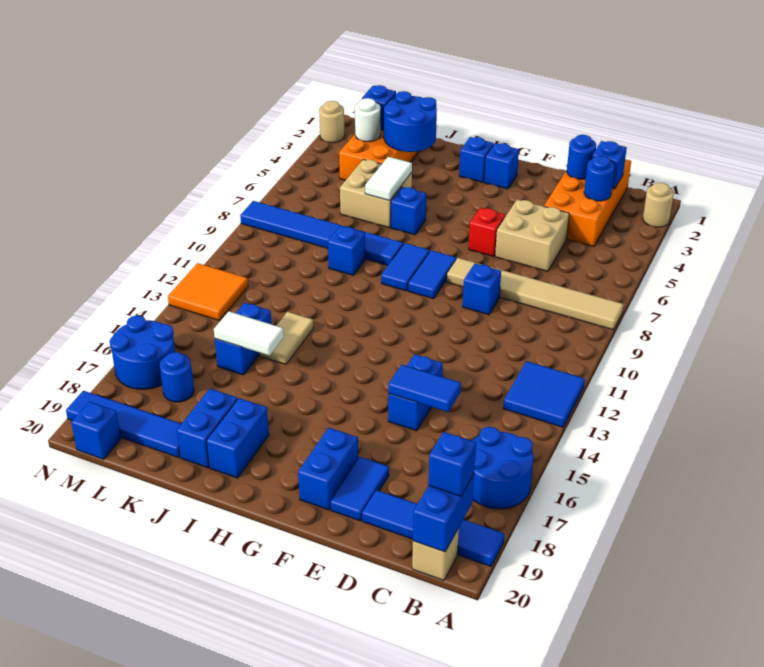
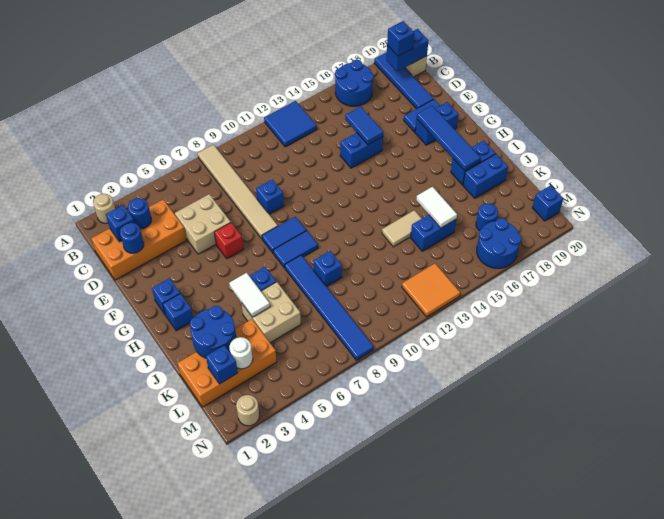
white tile J5:J6 level 2 -> white tile I5:J5 level 2
blue tile K19:N19 level 1 -> blue tile F18:I18 level 2

